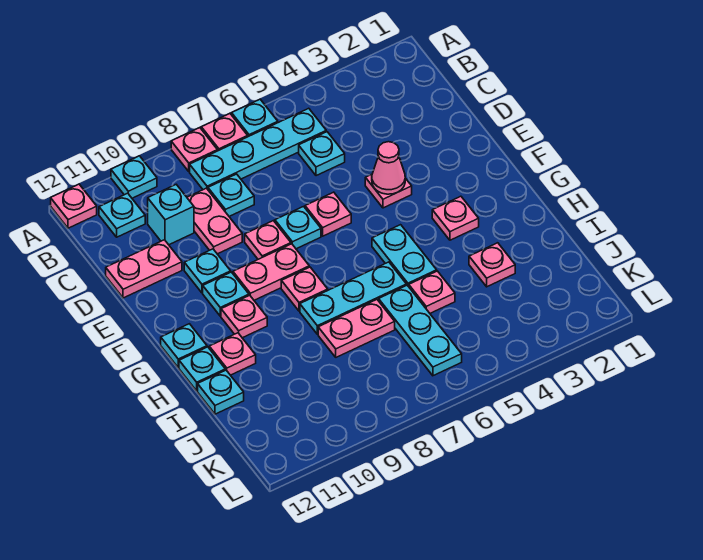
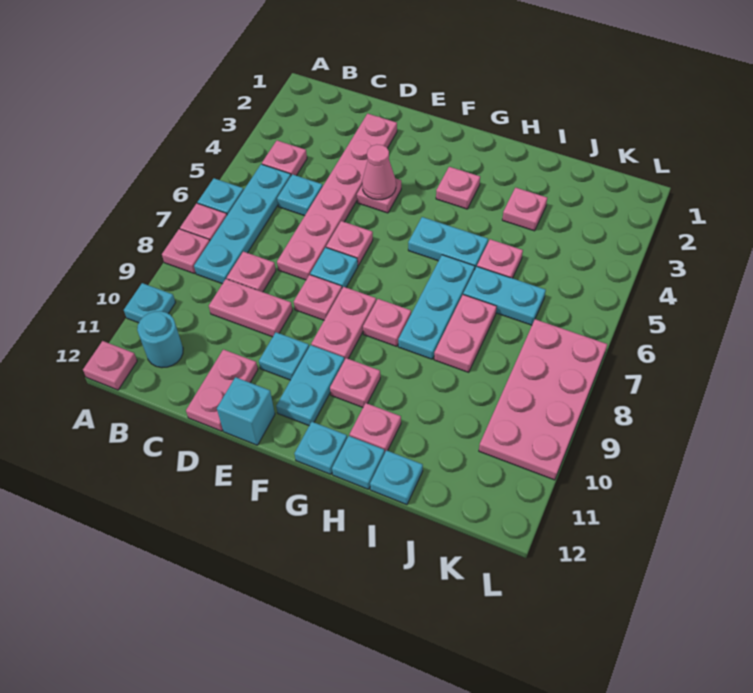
none -> pink plate B4 level 1
cyan plate B11 level 1 -> cyan round brick B11 level 1
cyan plate C8 level 1 -> pink plate C8 level 1
cyan brick C10 level 1 -> cyan brick E12 level 1
none -> pink plate D2:D7 level 1
cyan plate F10 level 1 -> cyan plate F10:F11 level 1
cyan plate I6:K6 level 1 -> cyan plate I6:J6 level 1
none -> pink plate K7:L10 level 1

